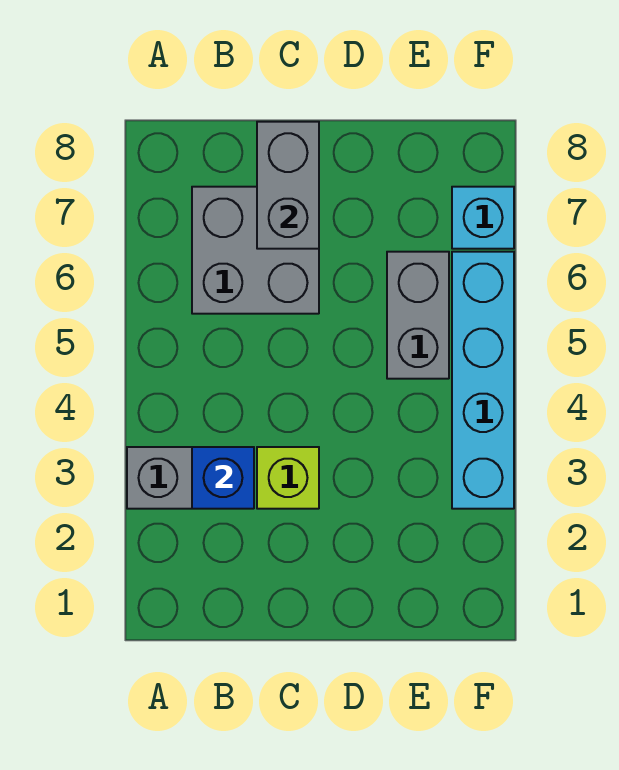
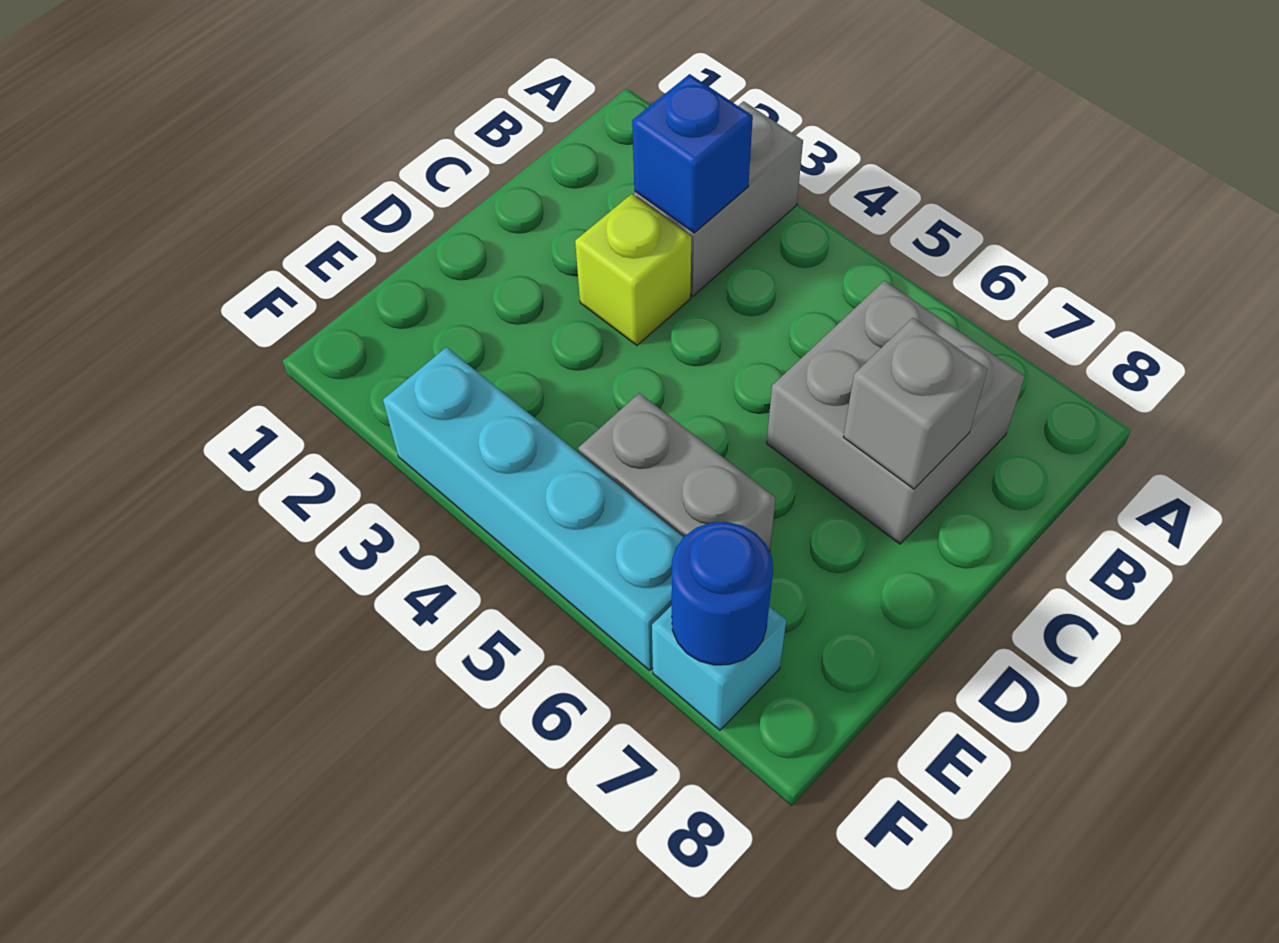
grey brick C7:C8 level 2 -> grey brick C7 level 2
none -> blue round brick F7 level 2

